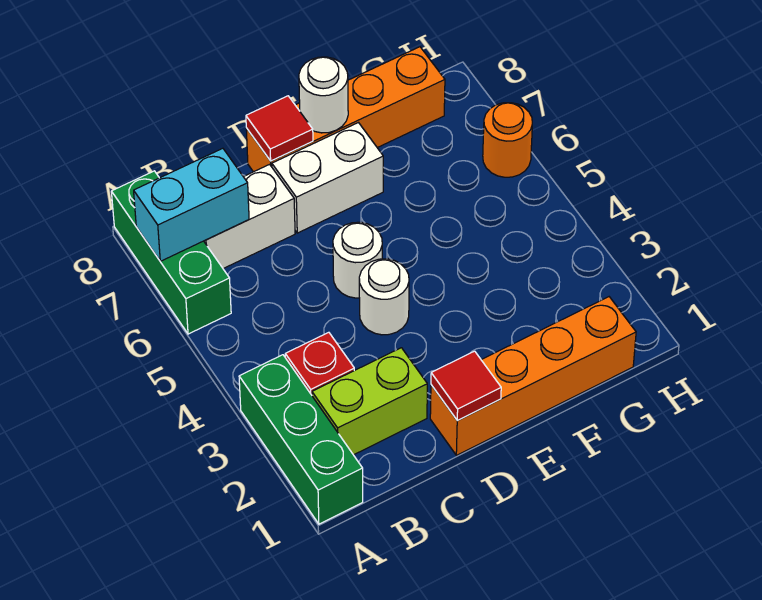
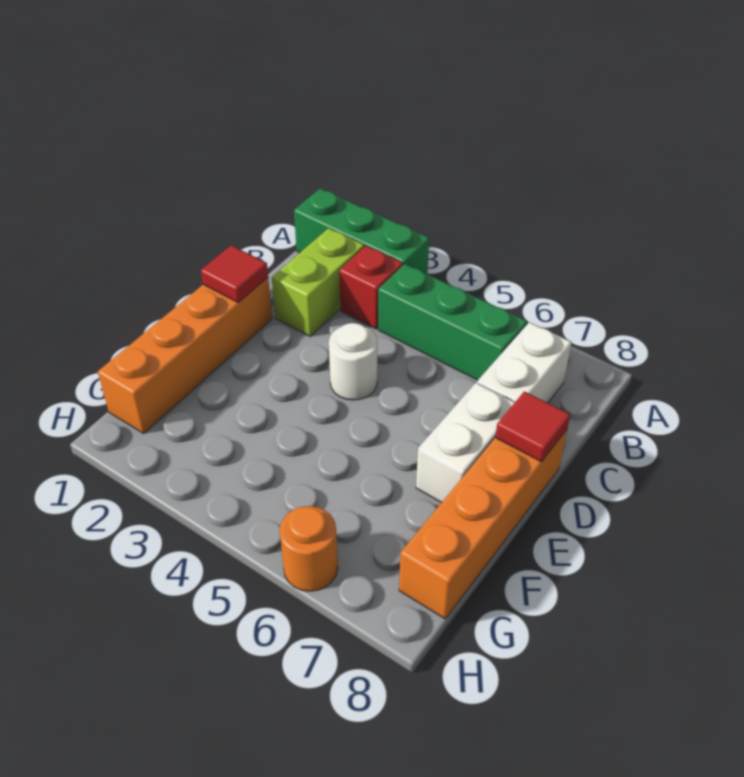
green brick A6:A8 level 1 -> green brick B4:B6 level 1
cyan brick A7:B7 level 2 -> none
white round brick D5 level 1 -> none
white round brick E8 level 2 -> none

